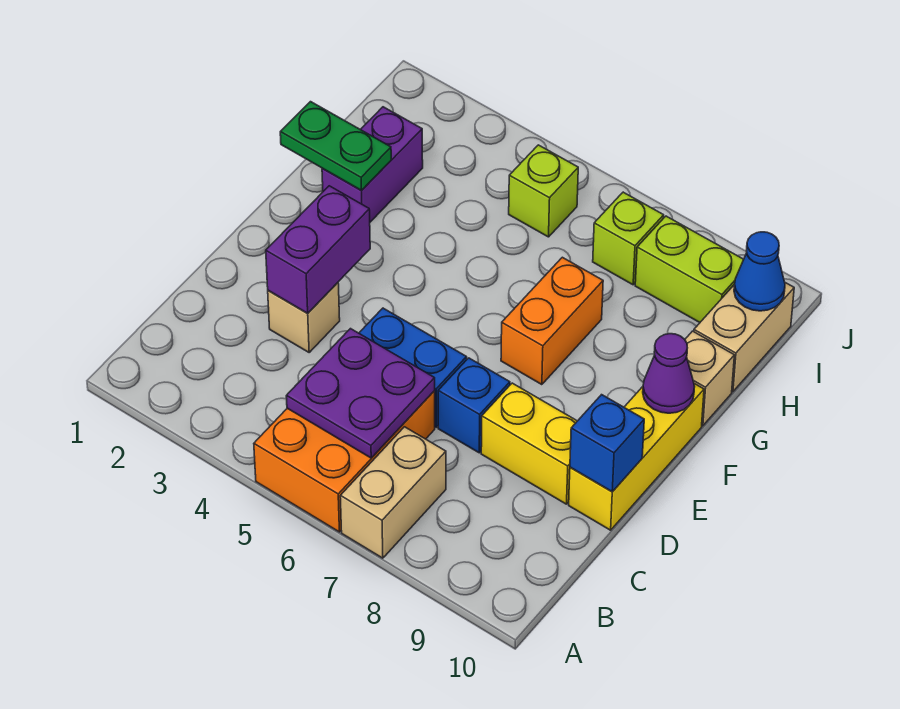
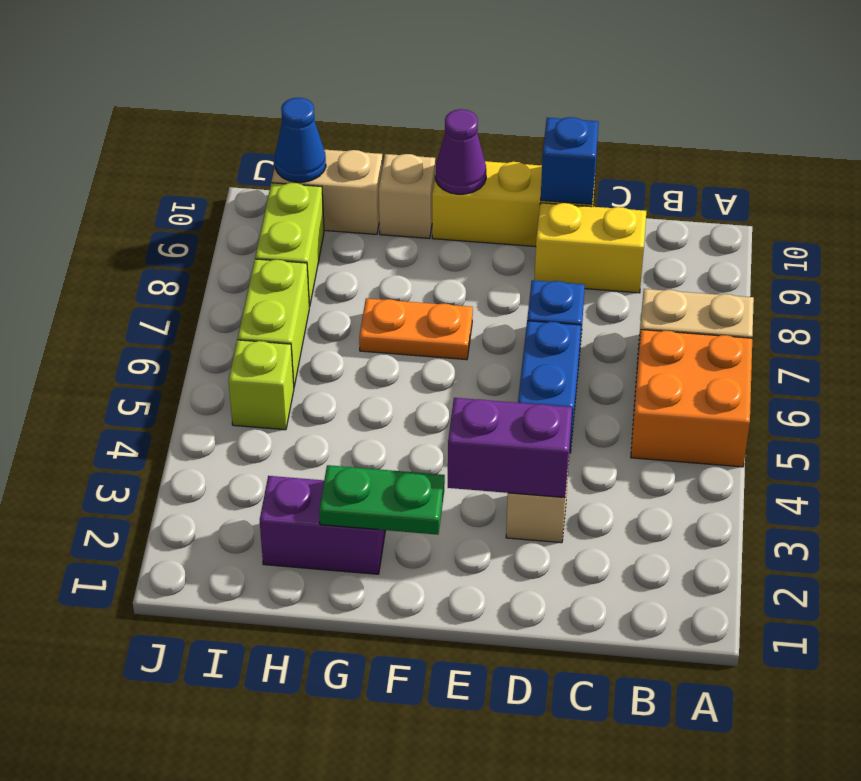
orange brick A5:C6 level 1 -> orange brick A5:B6 level 1
purple plate B5:C6 level 2 -> none
yellow brick D8:D9 level 1 -> yellow brick C9:D9 level 1
orange brick F7:G7 level 1 -> orange plate F7:G7 level 1
green plate G1:G2 level 2 -> green plate F2:G2 level 2
lime brick I7 level 1 -> lime brick I6:I7 level 1

